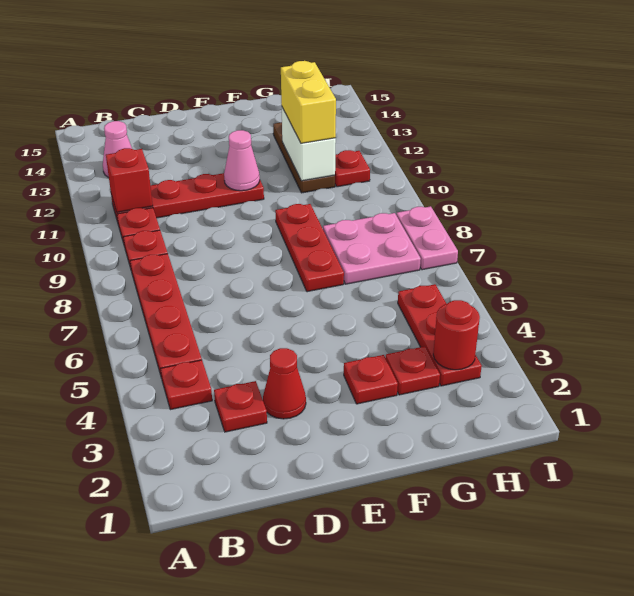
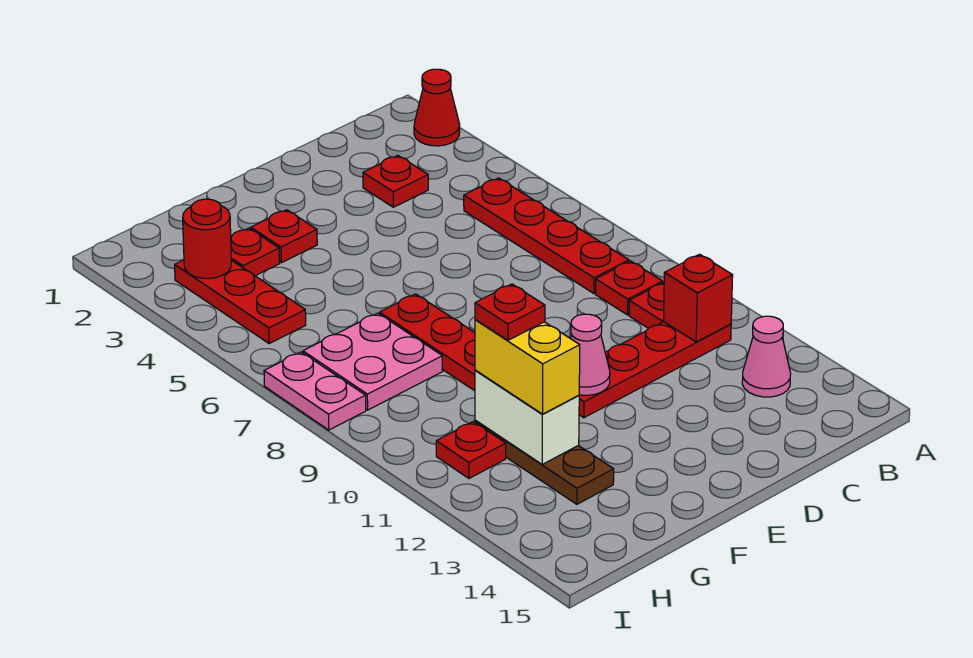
red plate B4 level 1 -> red plate G11 level 4
red cone D3 level 1 -> red cone A2 level 1

